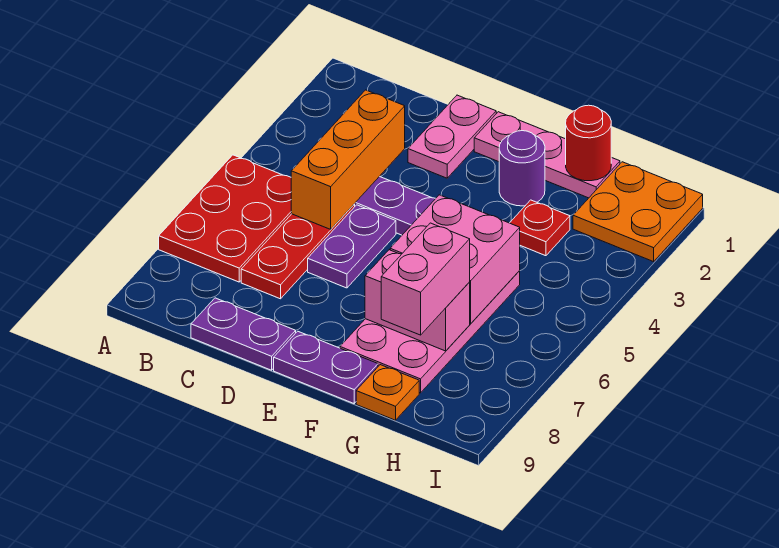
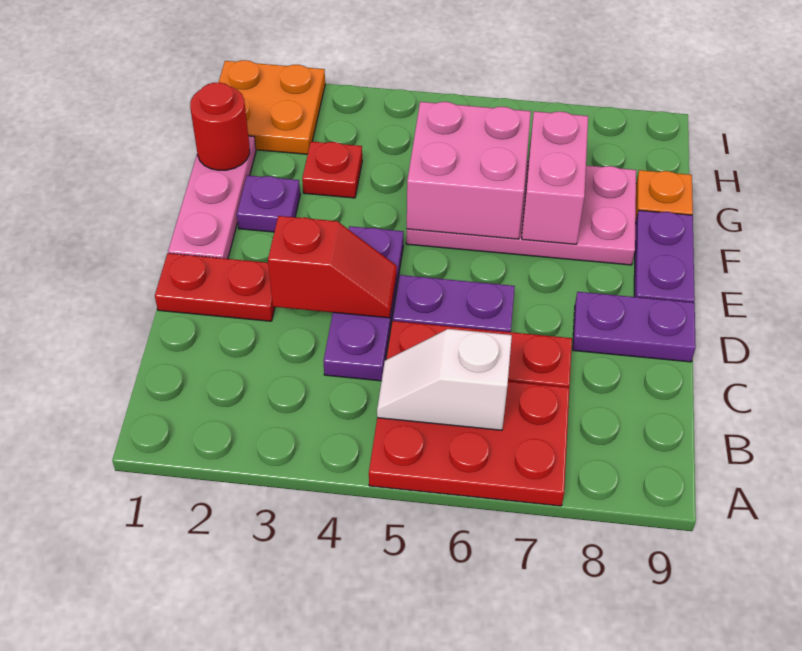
none -> white slope B5:B6 level 2 top 6
orange brick C3:C5 level 2 -> none
purple plate C9:D9 level 1 -> purple plate D8:D9 level 1
pink plate D1:D2 level 1 -> red plate D1:D2 level 1
none -> red slope D3:D4 level 2 top 3
purple round brick F2 level 1 -> purple plate F2 level 1
pink brick G7:G8 level 3 -> none

